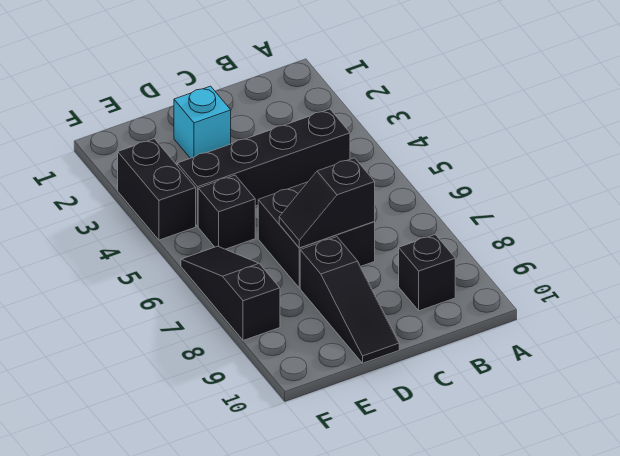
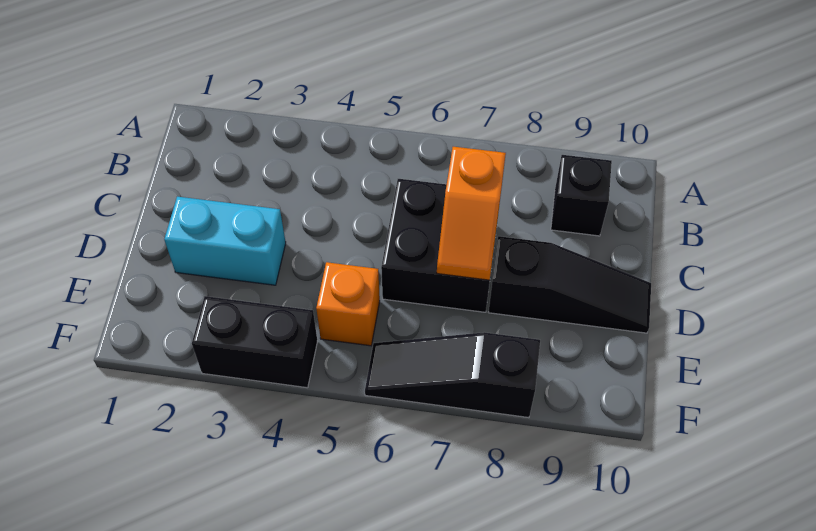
black brick B4:E4 level 1 -> none
black slope C7:D7 level 2 top C -> orange slope C7:D7 level 2 top C
cyan brick D2 level 1 -> cyan brick D2:D3 level 1
black brick E5 level 1 -> orange brick E5 level 1

